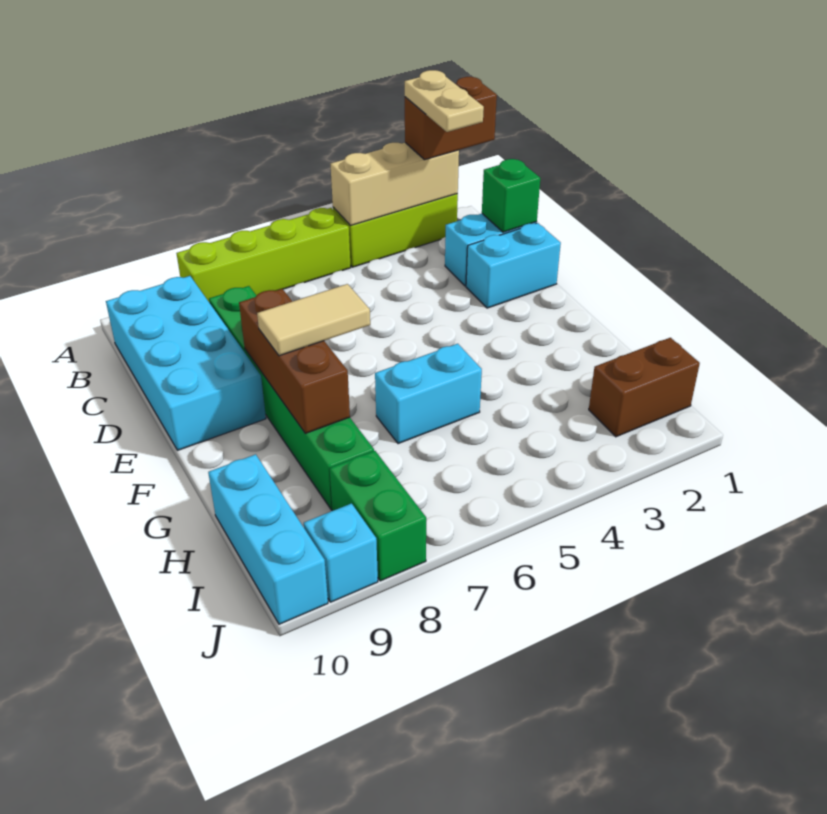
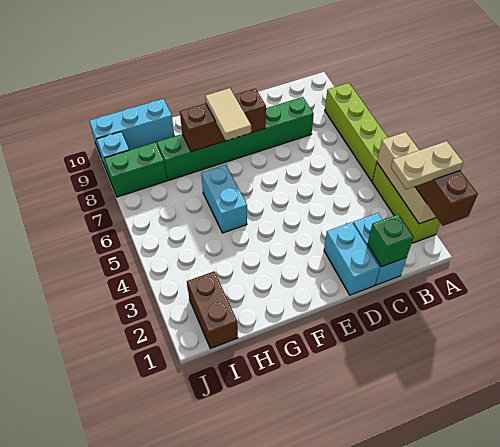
cyan brick B9:E10 level 1 -> none

